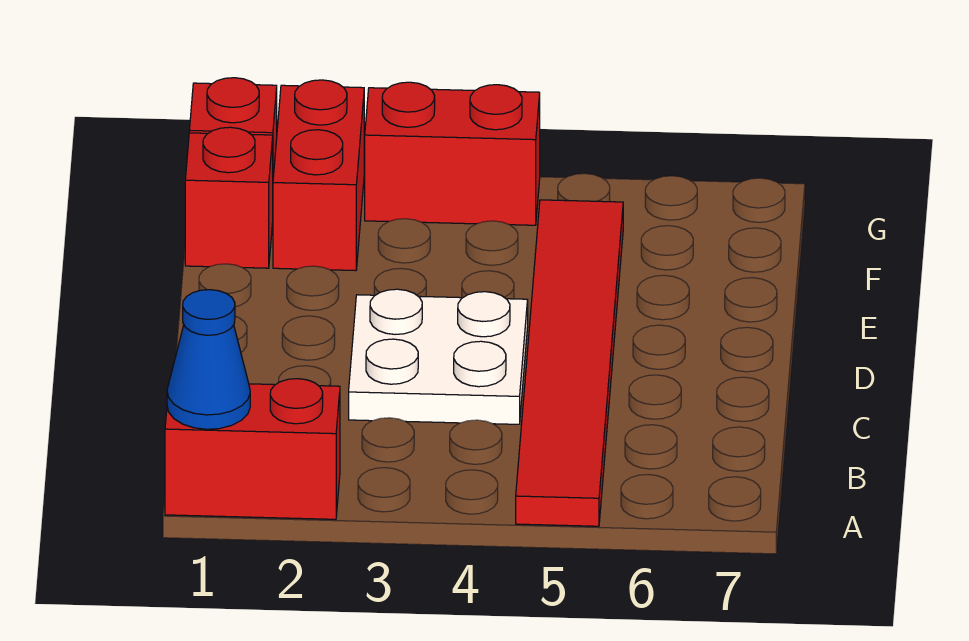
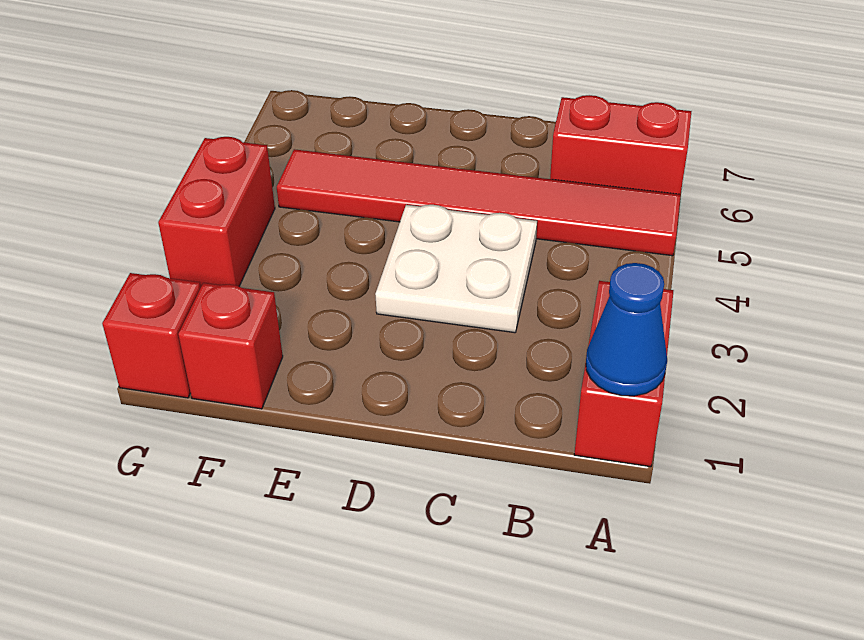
red brick F2:G2 level 1 -> red brick A6:B6 level 1

